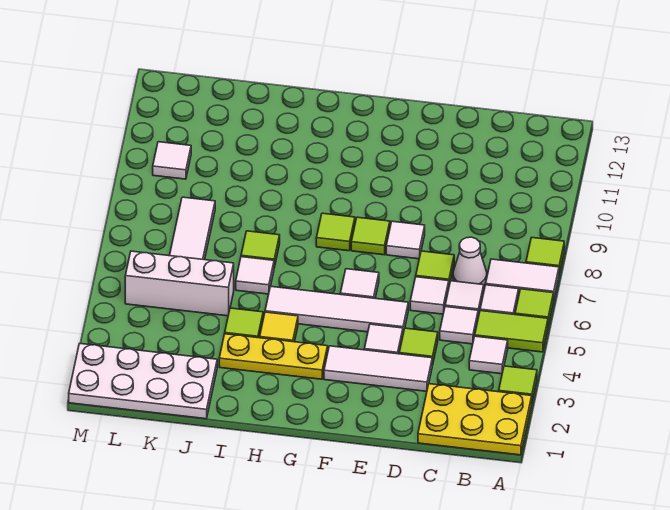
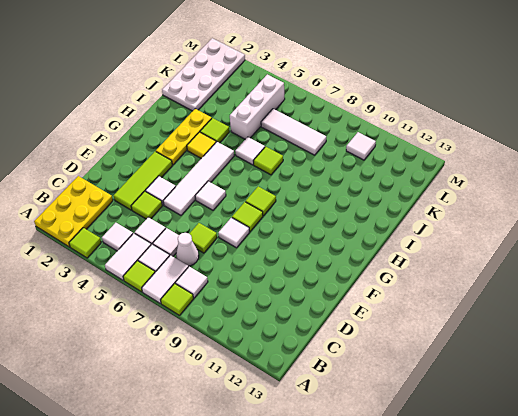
lime tile A5:B5 level 1 -> white tile A5:B5 level 1
white tile D3:F3 level 1 -> lime tile D3:F3 level 1
white tile D6 level 1 -> white tile B8 level 1

